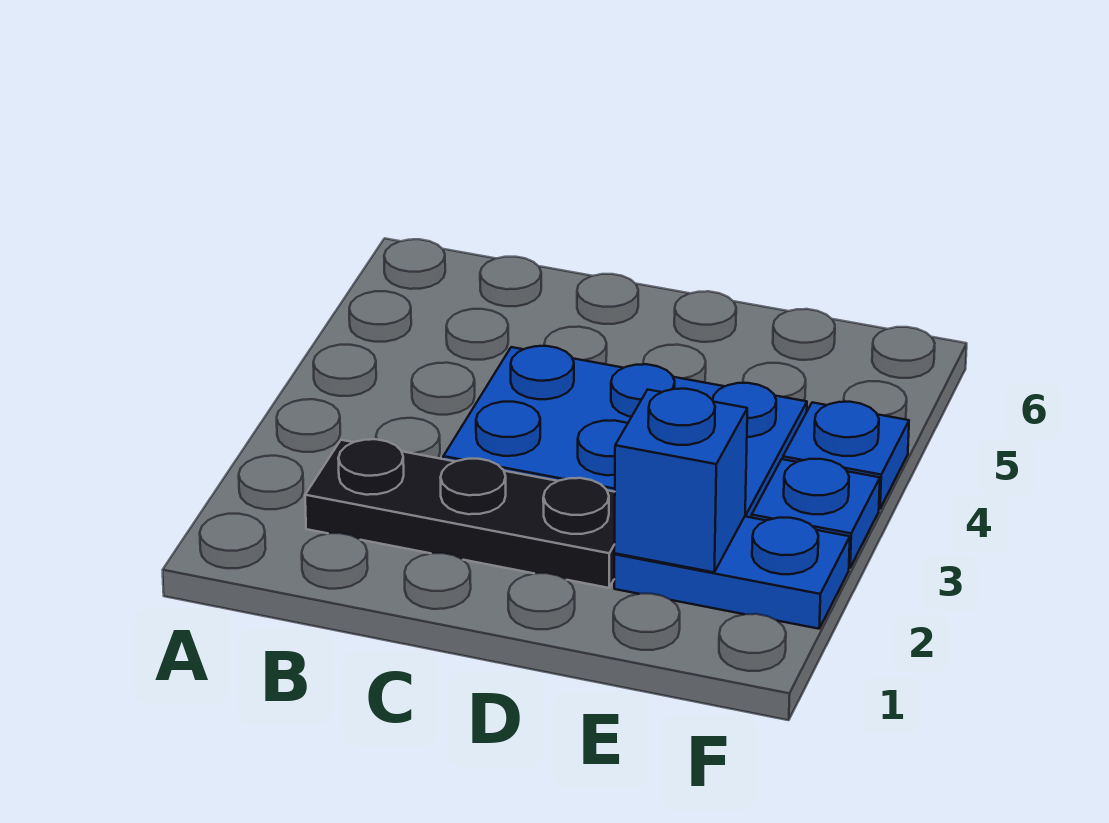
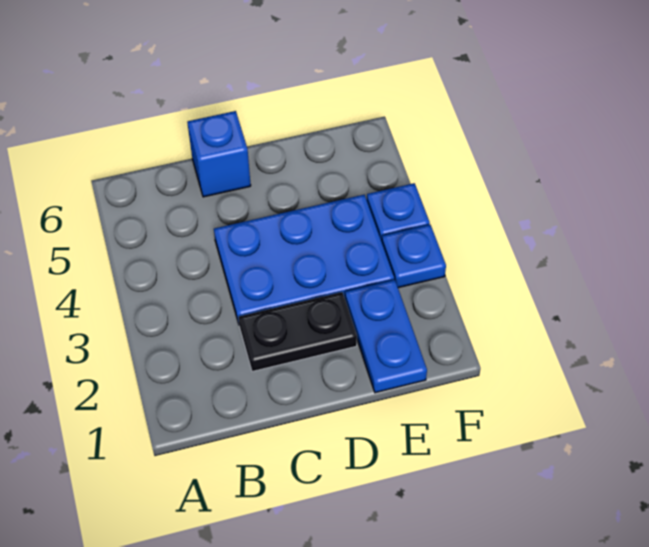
black plate B2:D2 level 1 -> black plate C2:D2 level 1
blue plate E2:F2 level 1 -> blue plate E1:E2 level 1
blue brick E2 level 2 -> blue brick C6 level 1

